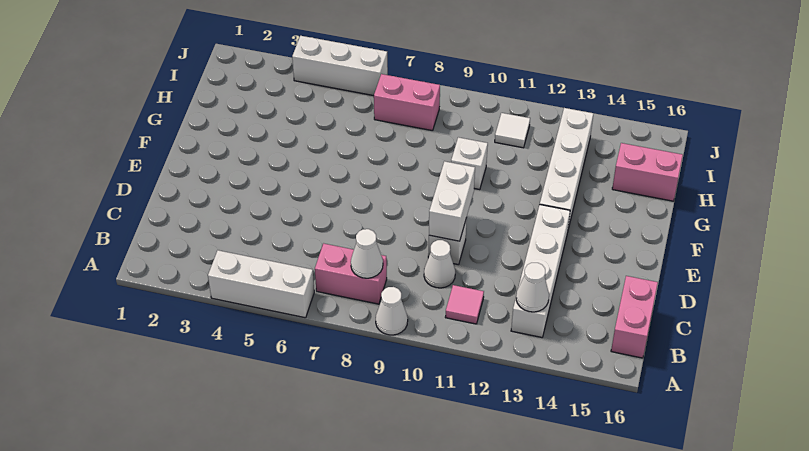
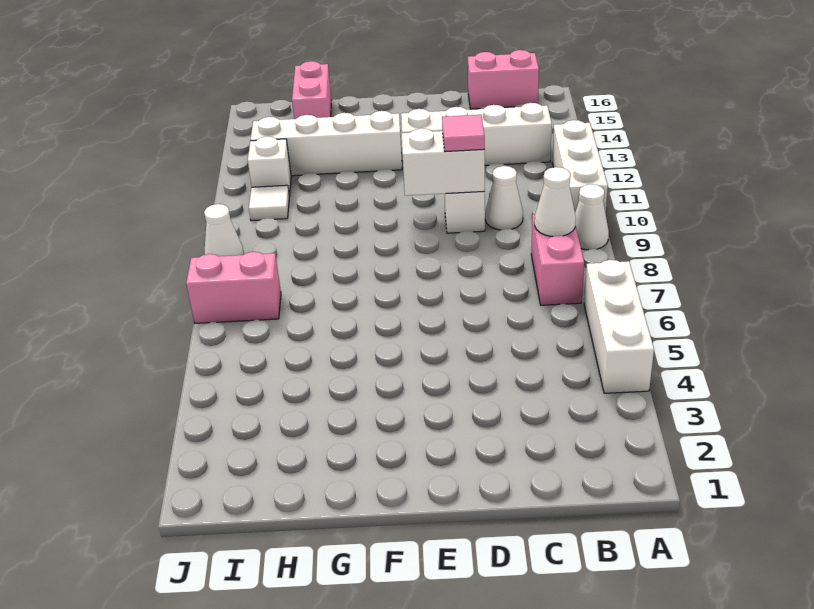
pink tile B11 level 1 -> pink tile D10 level 3
white cone B13 level 2 -> white cone J9 level 1
white brick G10 level 1 -> white brick I12 level 1
pink brick I7:I8 level 1 -> pink brick I7:J7 level 1
white brick J4:J6 level 1 -> white brick A10:A12 level 1

